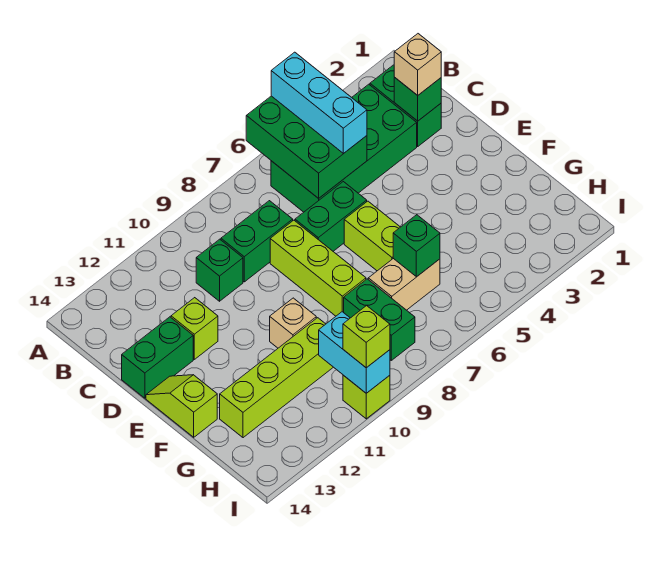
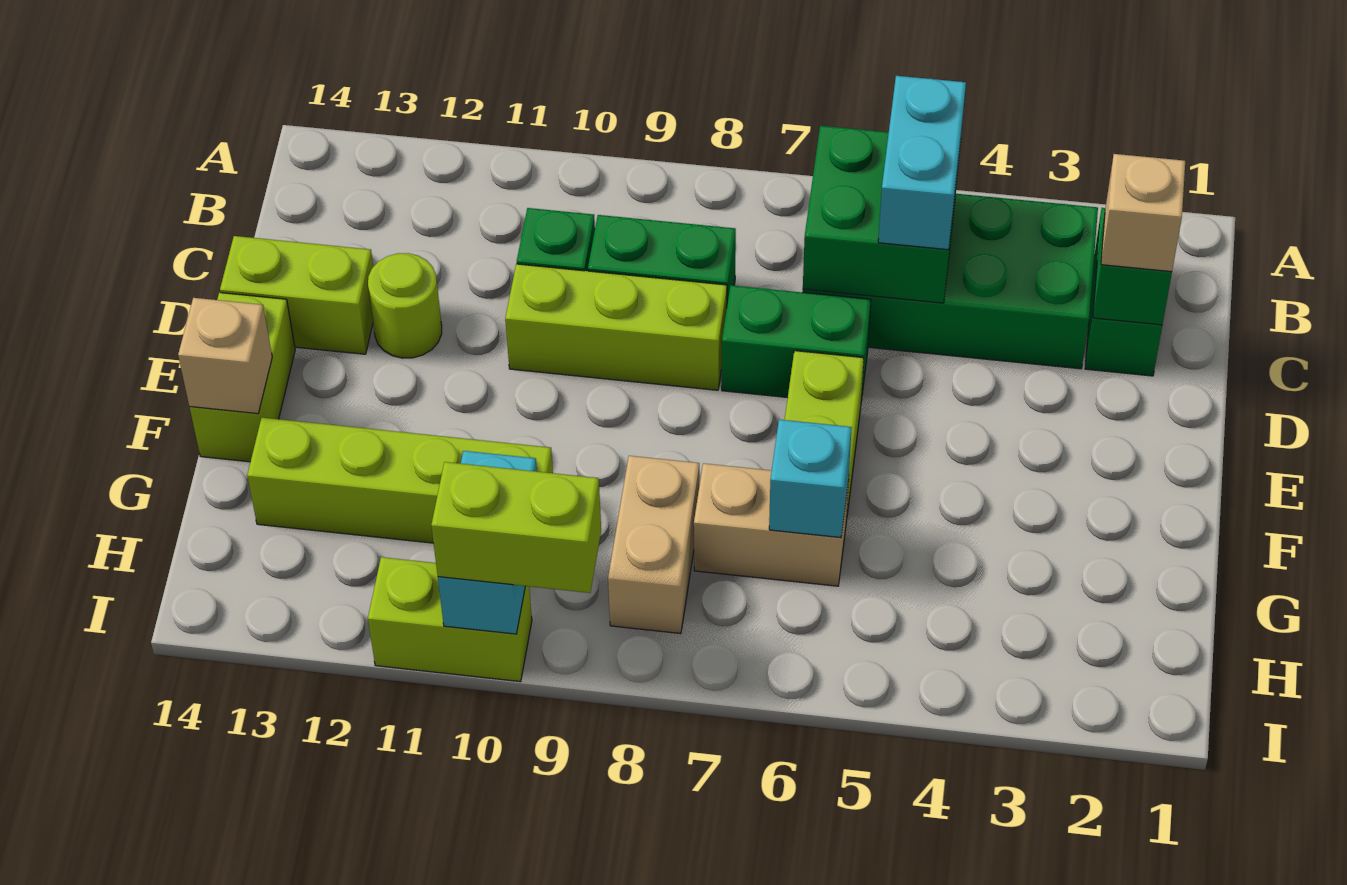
green brick A5:C6 level 2 -> green brick B5:C6 level 2
cyan brick A5:C5 level 3 -> cyan brick B5:C5 level 3
lime brick D8:F8 level 1 -> lime brick D8:D10 level 1
lime brick D12 level 1 -> lime round brick D12 level 1
green brick D13:D14 level 1 -> lime brick D13:D14 level 1
lime slope E14:F14 level 1 top F -> lime brick E14:F14 level 1
tan brick F10 level 1 -> tan brick F14 level 2
green brick G6 level 2 -> cyan brick G6 level 2
green brick G8:H8 level 1 -> tan brick G8:H8 level 1
lime brick I10 level 1 -> lime brick I10:I11 level 1
lime brick I10 level 3 -> lime brick I9:I10 level 3

